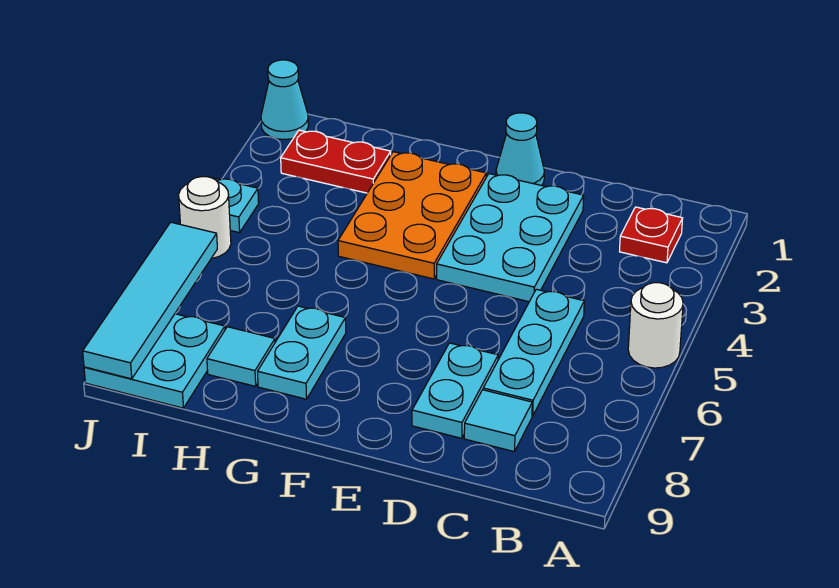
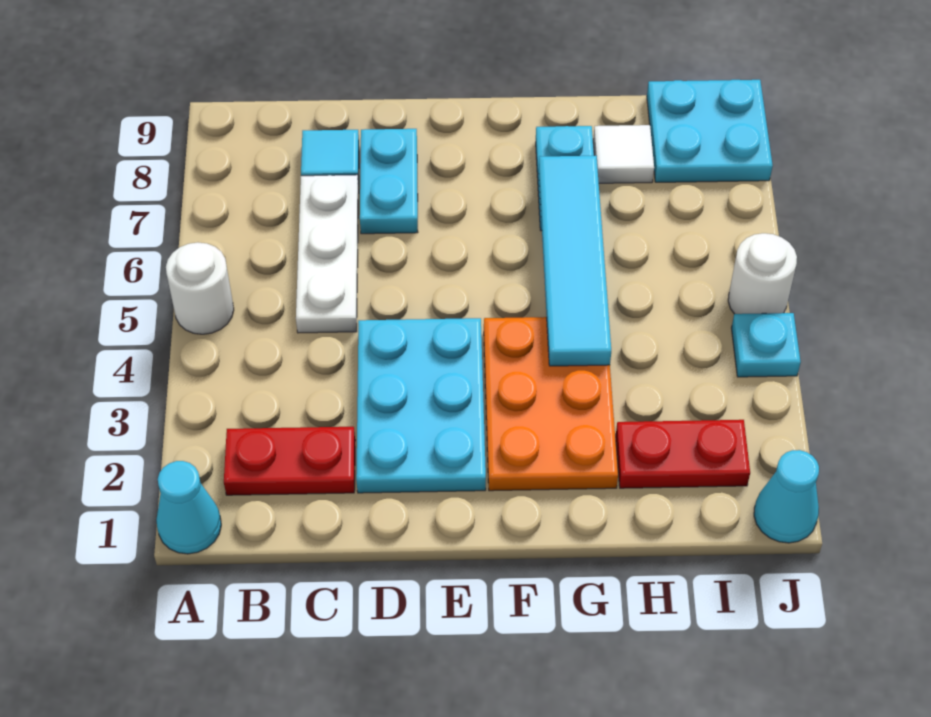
red plate B2 level 1 -> red plate B2:C2 level 1
cyan plate C5:C7 level 1 -> white plate C5:C7 level 1
cyan cone E1 level 1 -> cyan cone A1 level 1
cyan tile H8 level 1 -> white tile H8 level 1
cyan tile J6:J9 level 2 -> cyan tile G4:G7 level 2

